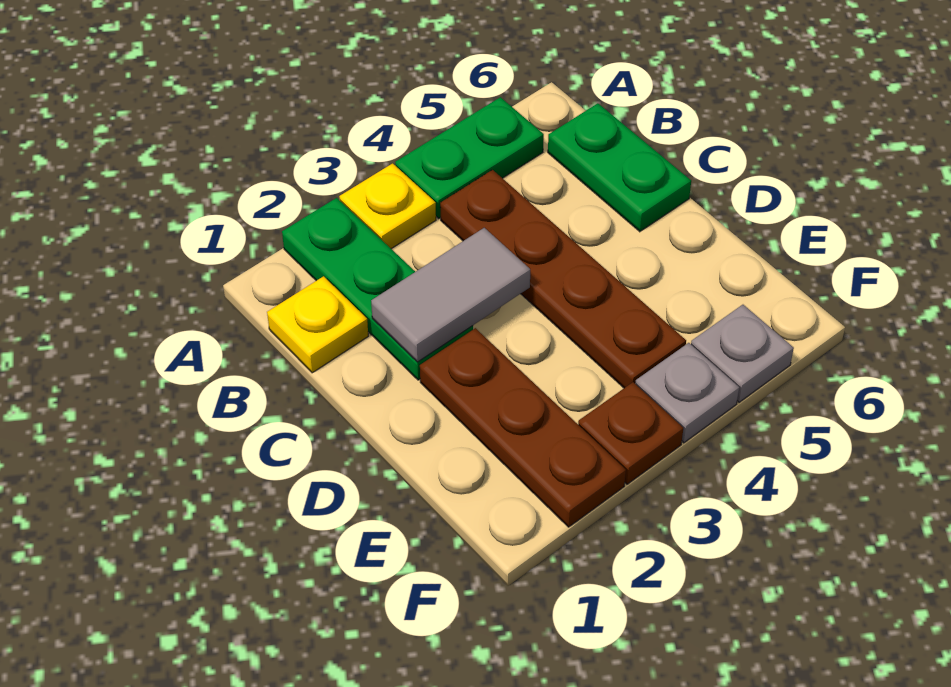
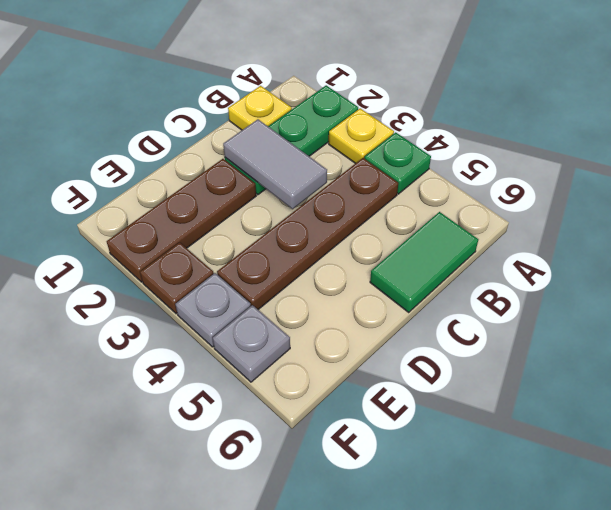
green plate A4:A5 level 1 -> green plate A4 level 1
green plate B6:C6 level 1 -> green tile B6:C6 level 1

